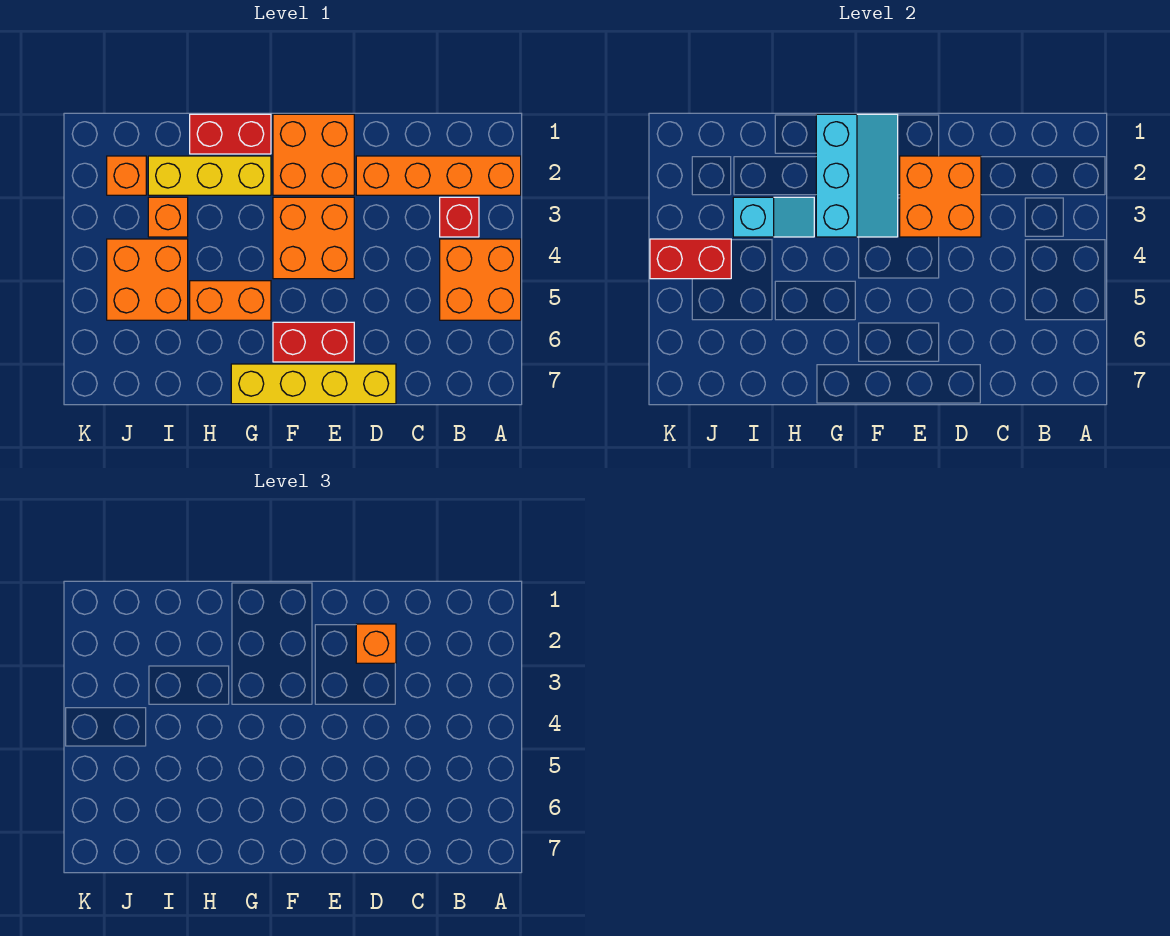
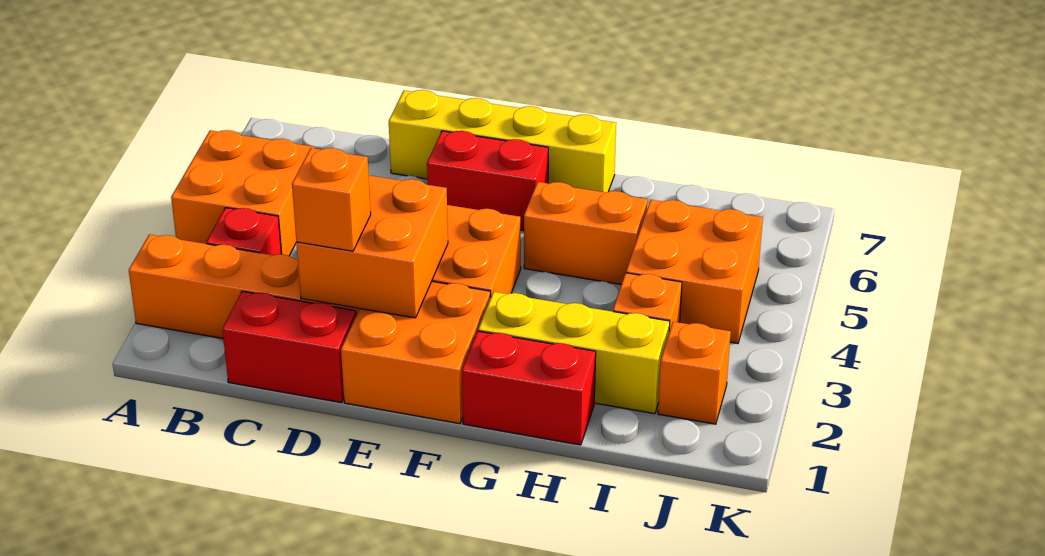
cyan slope F1:G3 level 2 top G -> none
cyan slope H3:I3 level 2 top I -> none
red brick J4:K4 level 2 -> red brick C1:D1 level 1

